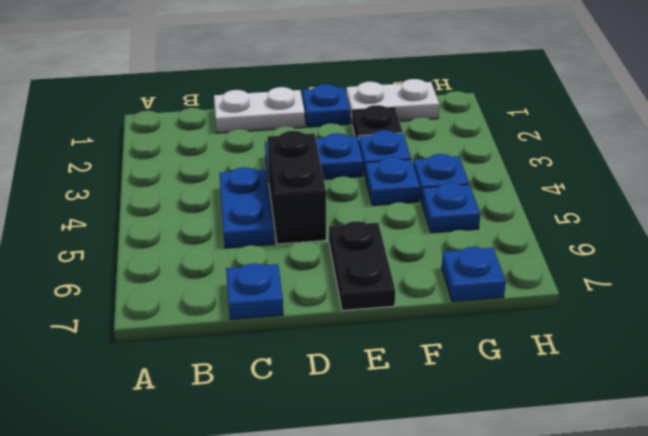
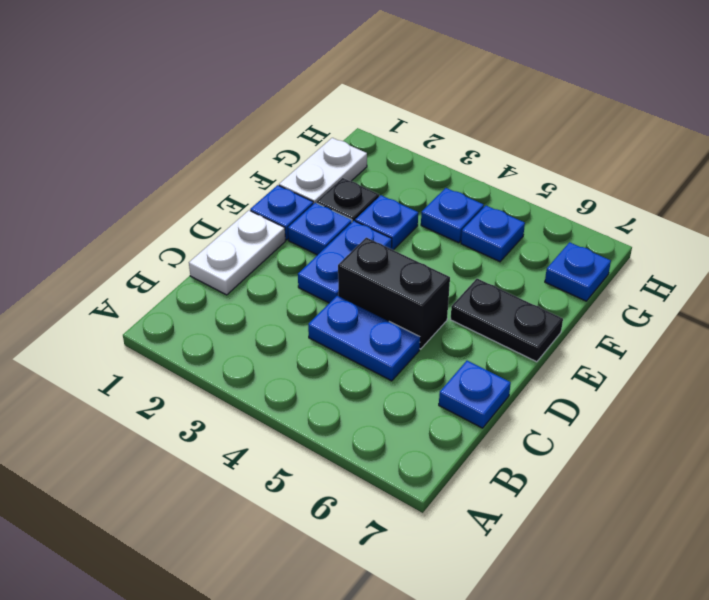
blue plate F4 level 1 -> blue plate E2 level 1

